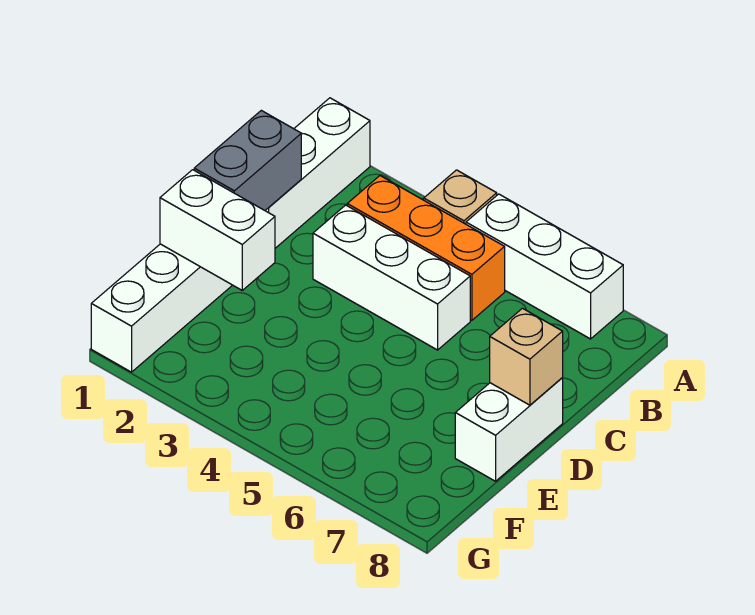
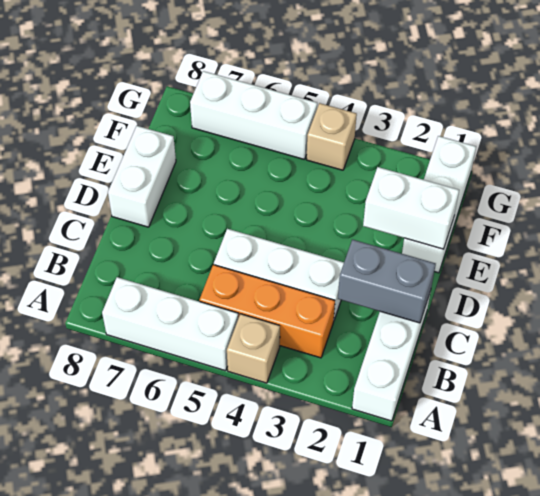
grey brick C1:D1 level 2 -> grey brick C1:C2 level 2
tan brick D8 level 2 -> tan brick G4 level 1
none -> white brick G5:G7 level 1

